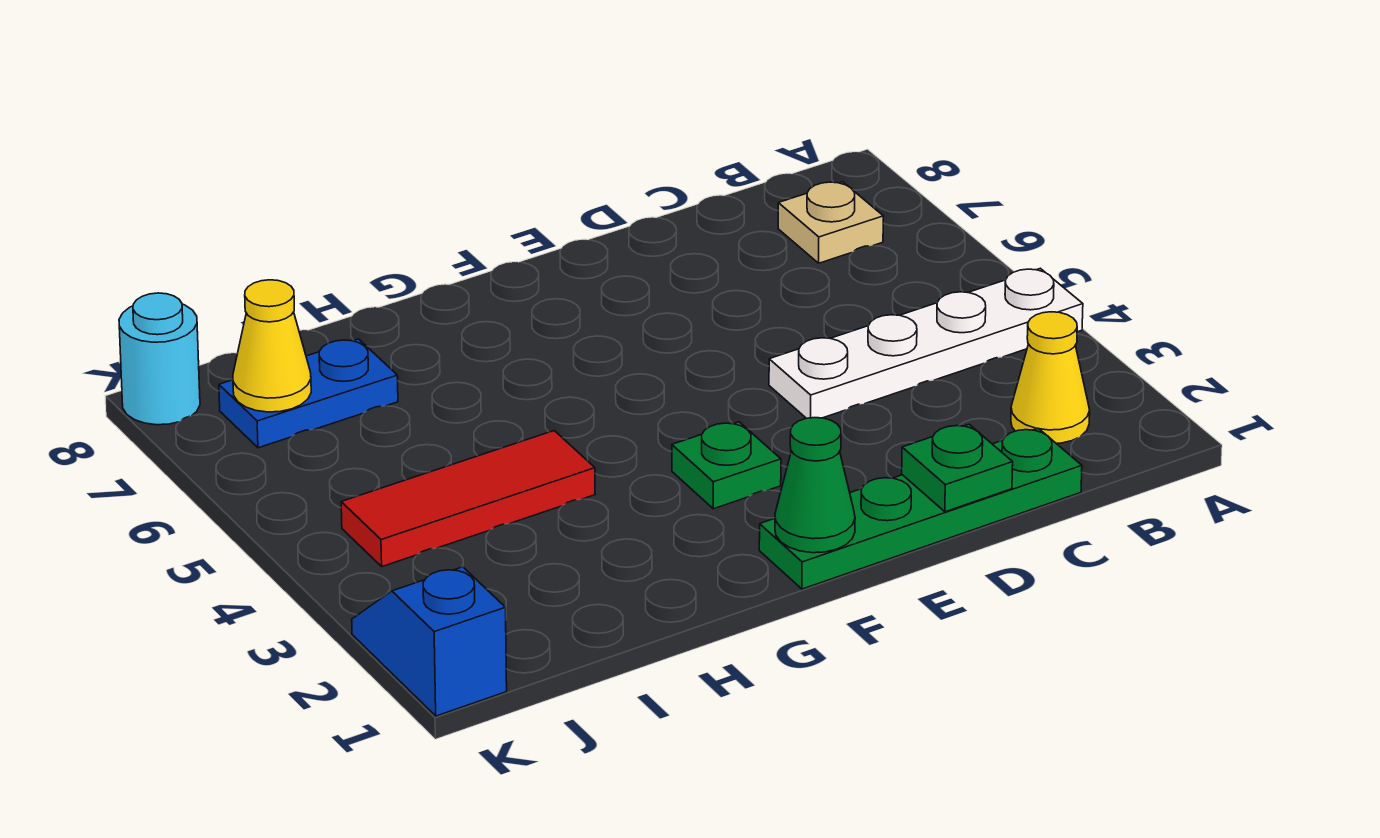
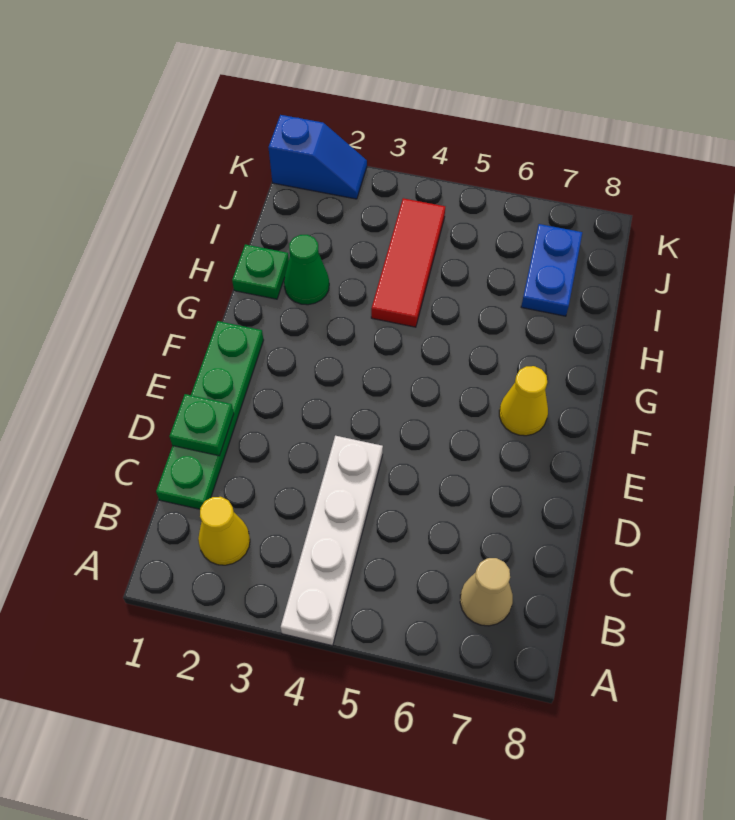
tan plate B7 level 1 -> tan cone B7 level 1
green cone F1 level 2 -> green cone H2 level 1
green plate F3 level 1 -> green plate H1 level 1
yellow cone J7 level 2 -> yellow cone F7 level 1
cyan round brick K8 level 1 -> none

